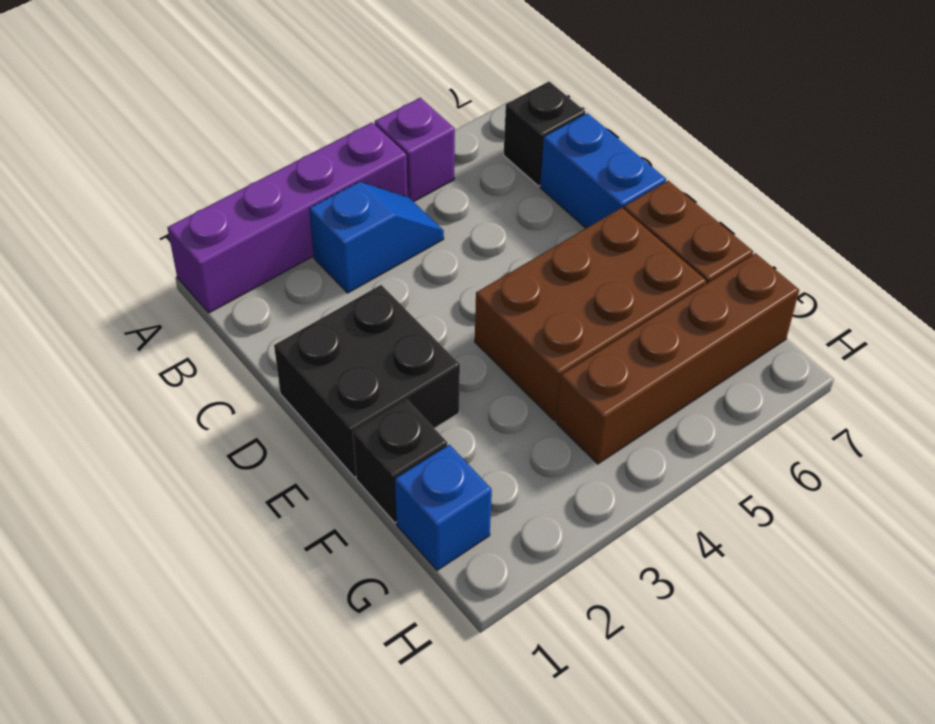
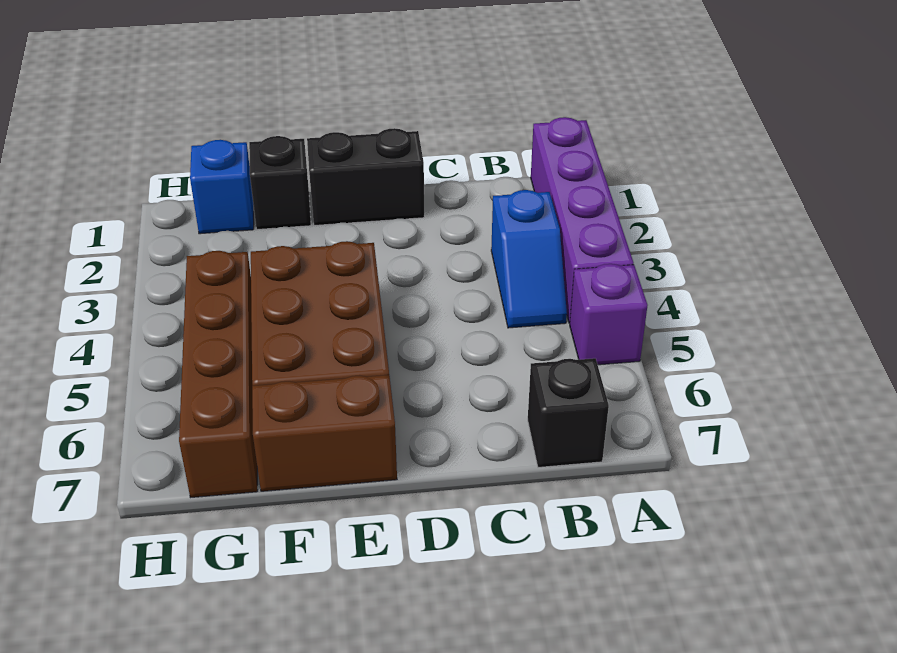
blue brick C7:D7 level 1 -> none
black brick D1:E2 level 1 -> black brick D1:E1 level 1

